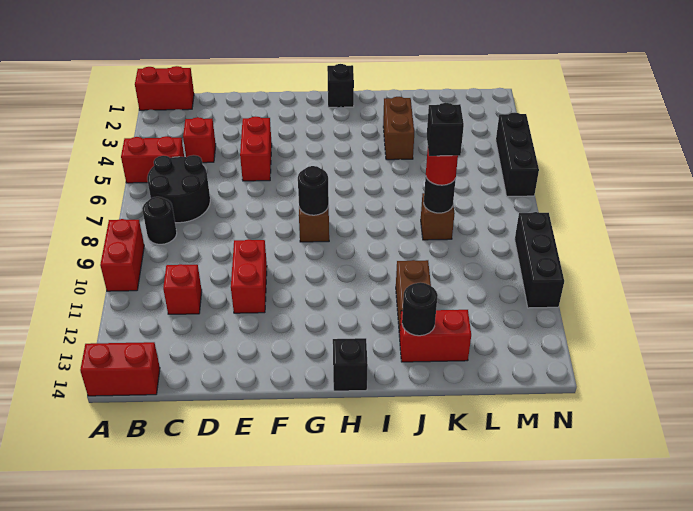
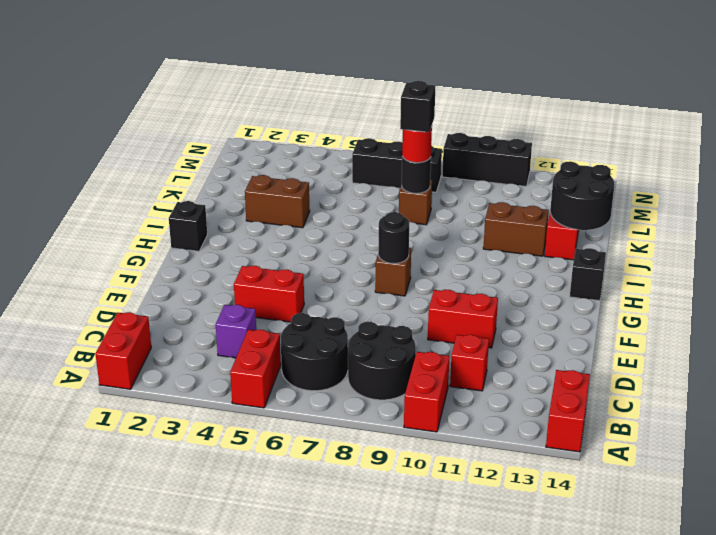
red brick A9:A10 level 1 -> red brick A10:B10 level 1
black round brick B8 level 1 -> black round brick B8:C9 level 1
red brick C4 level 1 -> purple brick C4 level 1
black round brick J13 level 2 -> black round brick J13:K14 level 2
black brick N4:N6 level 1 -> black brick M6:M8 level 1

